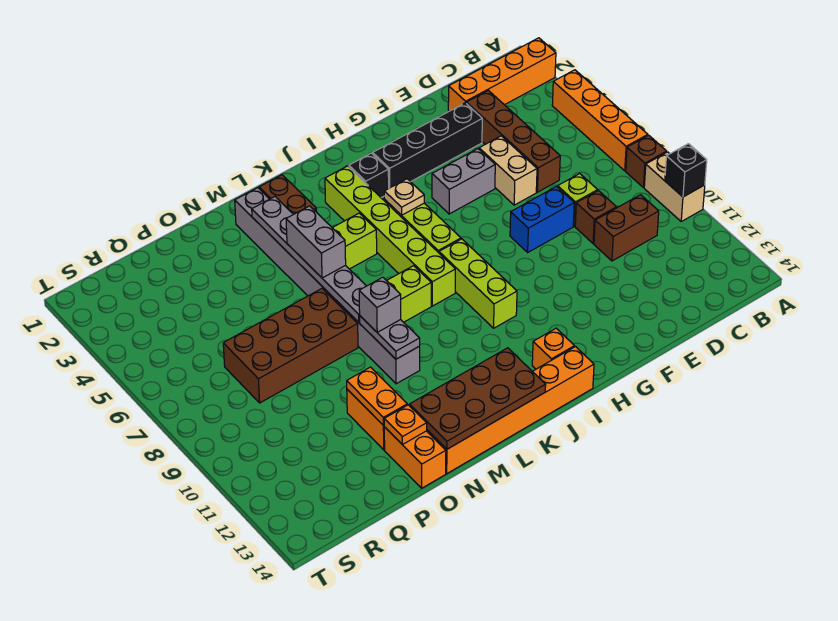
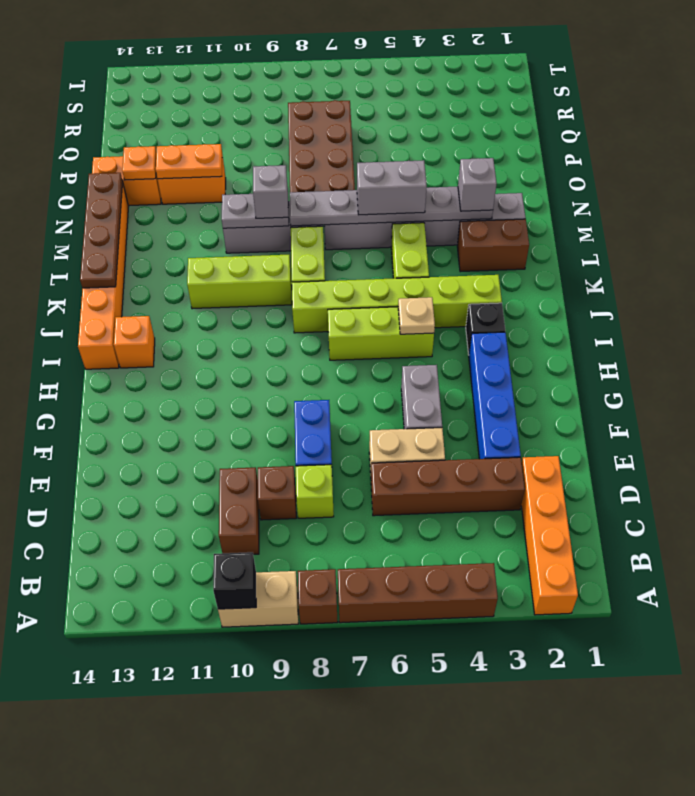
orange brick A4:A7 level 1 -> brown brick A4:A7 level 1
black brick E3:H3 level 1 -> blue brick E3:H3 level 1
lime brick I8:I10 level 1 -> lime brick K9:K11 level 1
brown plate K13:N14 level 2 -> brown plate K14:N14 level 2
none -> grey brick M3 level 3

